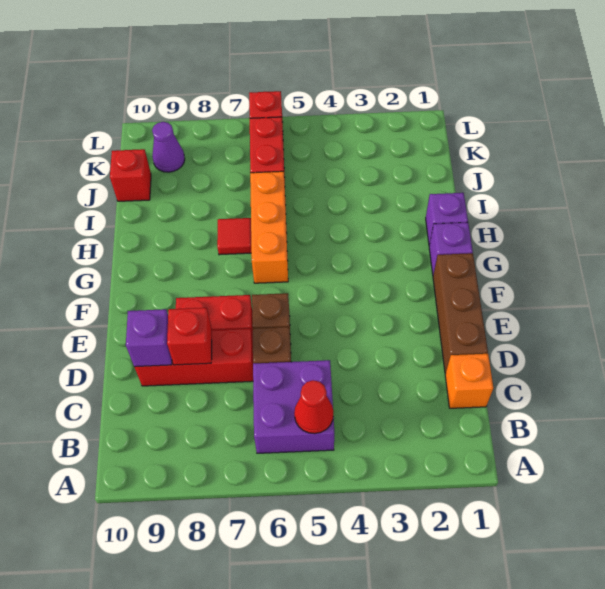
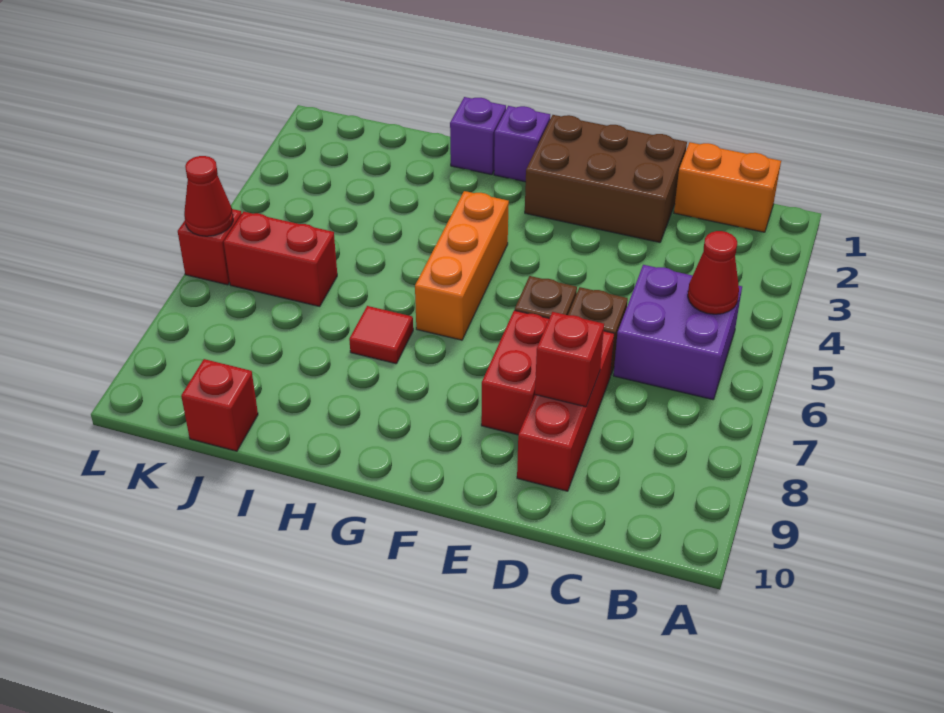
orange brick C1 level 1 -> orange brick B1:C1 level 1
brown brick D1:F1 level 1 -> brown brick D1:F2 level 1
purple brick D9 level 2 -> none
orange brick G6:I6 level 1 -> orange brick G4:G6 level 1
purple cone K9 level 1 -> none
none -> red cone L6 level 2

